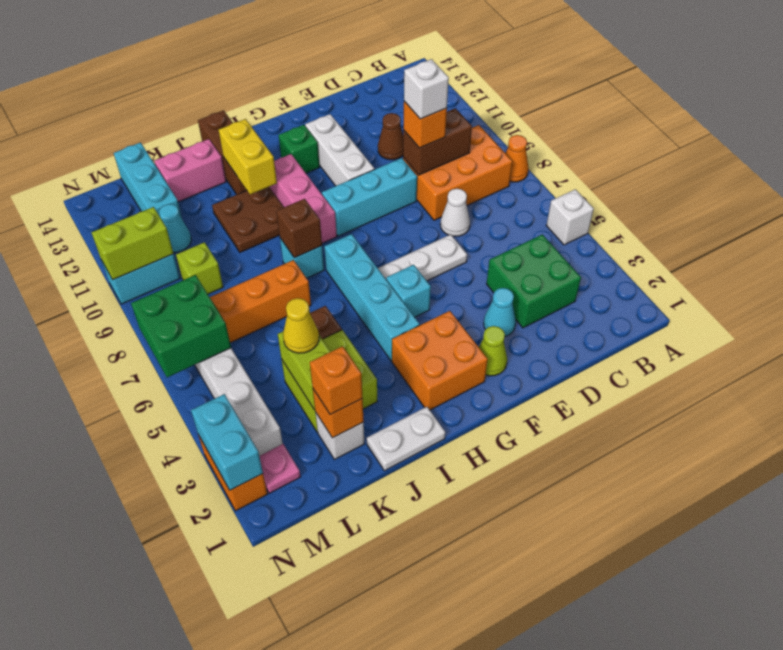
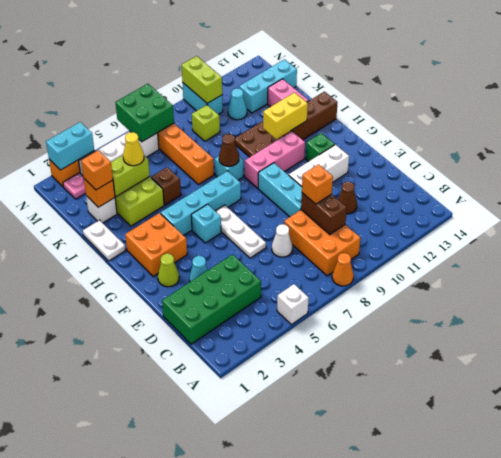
green brick C3:D4 level 1 -> green brick C1:D4 level 1
white brick D9 level 4 -> none
brown brick I8 level 2 -> brown cone I8 level 2

